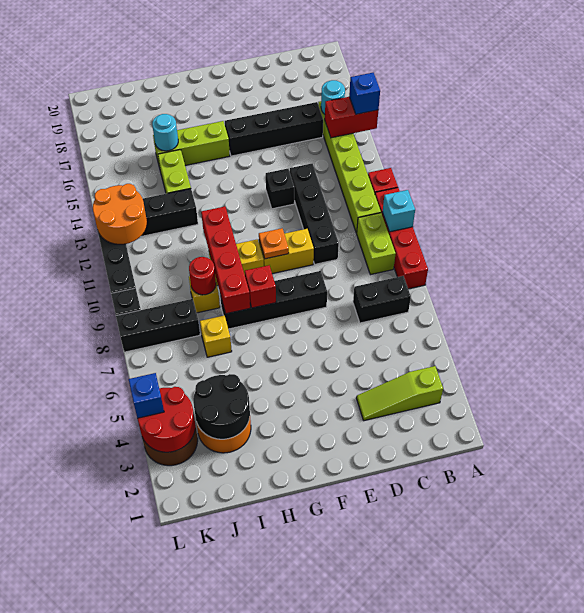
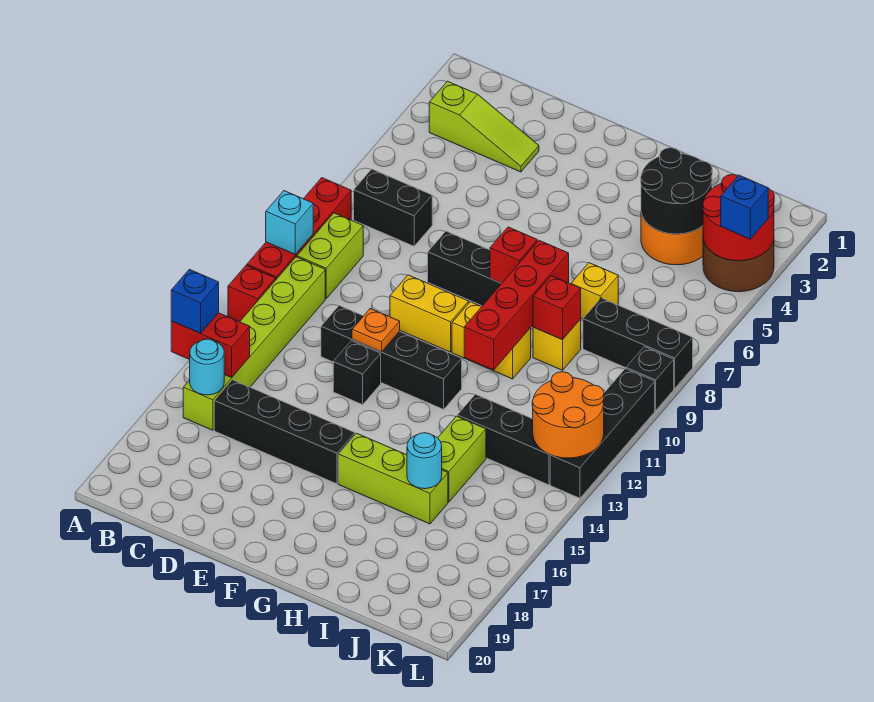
black brick D10:D13 level 1 -> black brick D12:G12 level 1
orange plate F10 level 2 -> orange plate E12 level 2
red round brick I9 level 2 -> red brick I9 level 2

